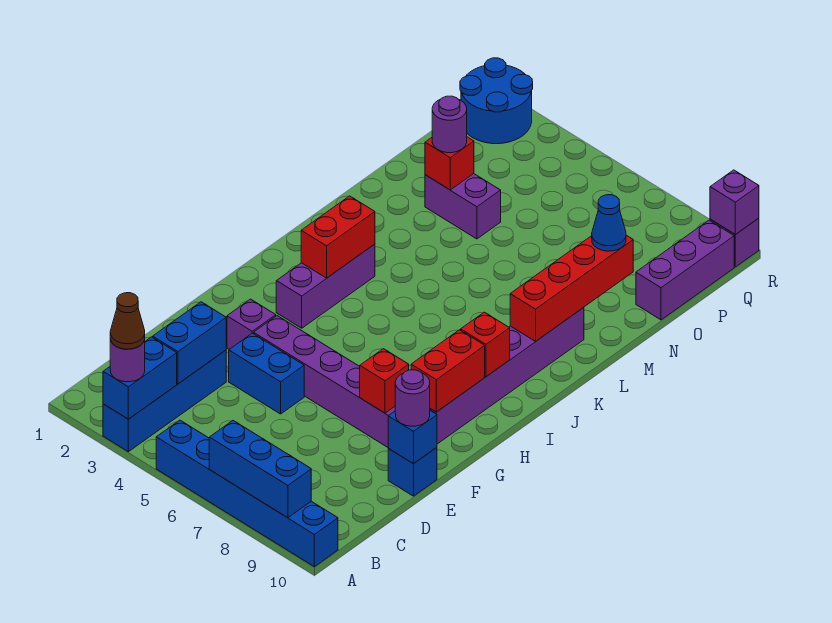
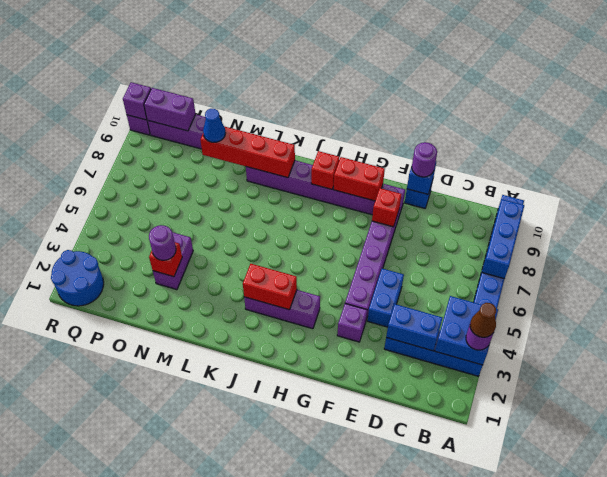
blue brick A3:B3 level 2 -> blue brick A3:B4 level 2
none -> purple brick P10:Q10 level 2

